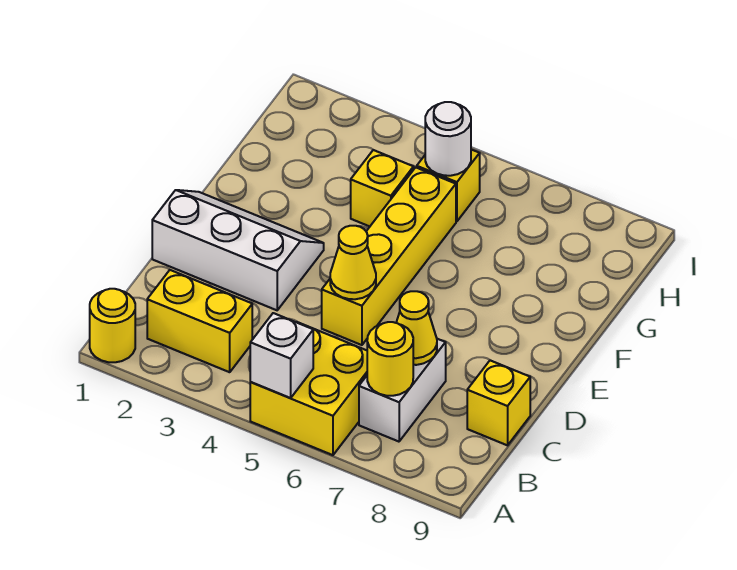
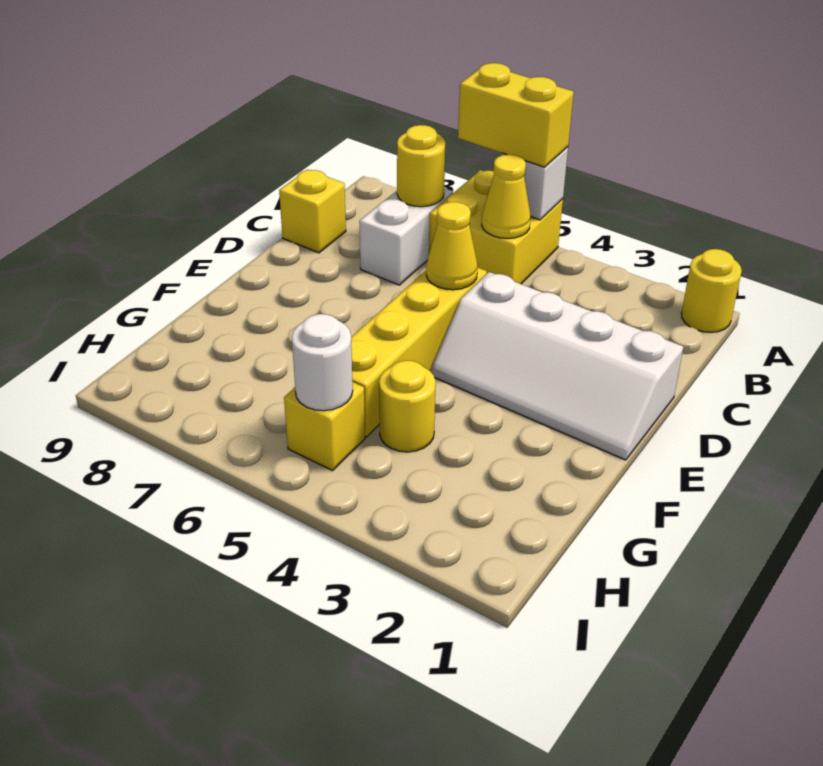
yellow brick B2:B3 level 1 -> yellow brick A5:A6 level 3
yellow cone C7 level 2 -> yellow cone B5 level 2
white slope D1:E3 level 1 top D -> white slope D1:E4 level 1 top D
yellow brick G4 level 1 -> yellow round brick G4 level 1

